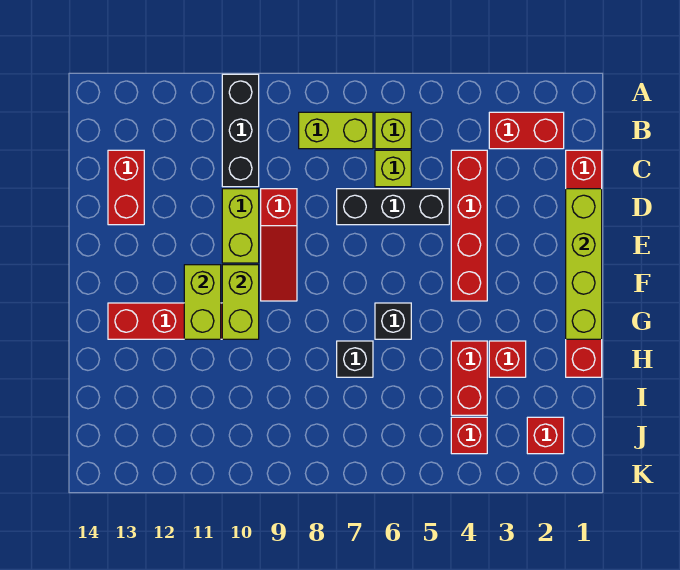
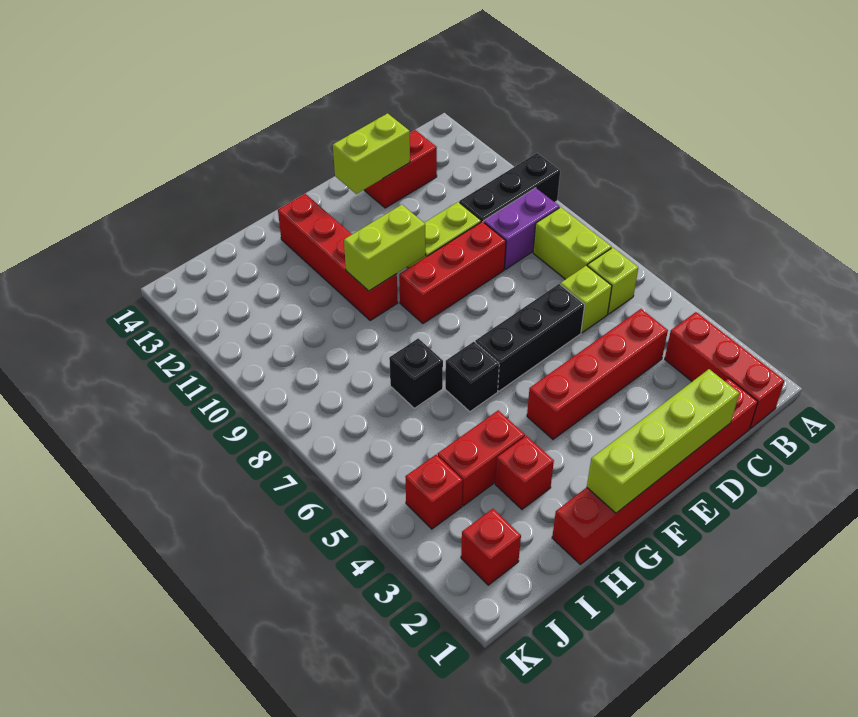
red brick B2:B3 level 1 -> red brick B1:B3 level 1
none -> purple brick B9:C9 level 1
black brick D5:D7 level 1 -> black brick D6:F6 level 1
red slope D9:F9 level 1 top D -> red brick D9:F9 level 1
lime brick F11:G11 level 2 -> lime brick D13:E13 level 2

